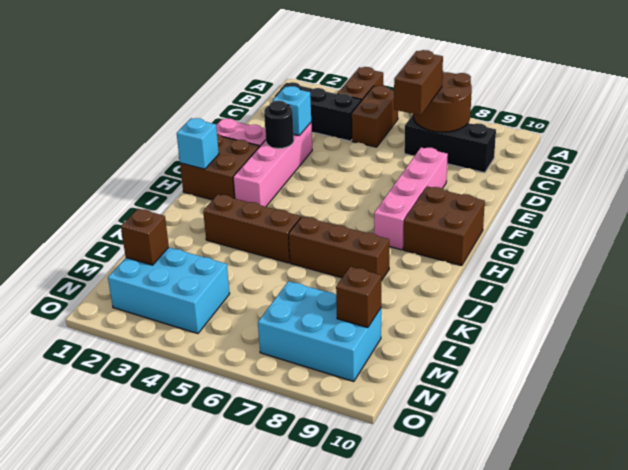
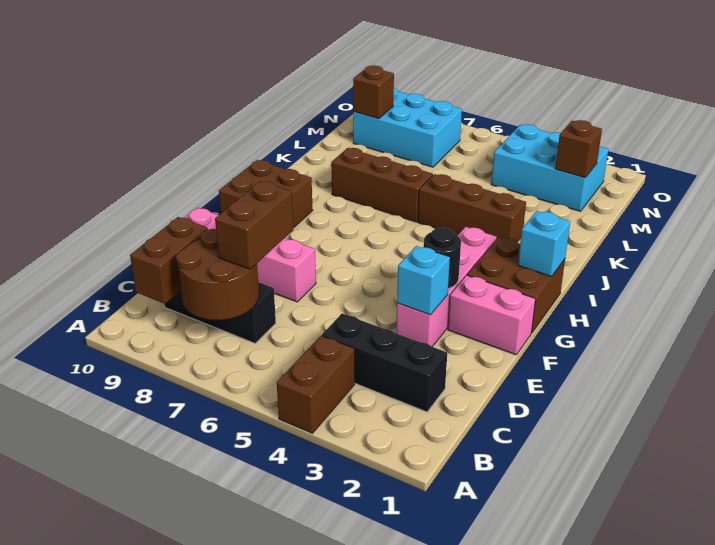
brown brick B5:C5 level 1 -> brown brick B9:C9 level 2
pink brick E8:H8 level 1 -> pink brick E7:E10 level 1

